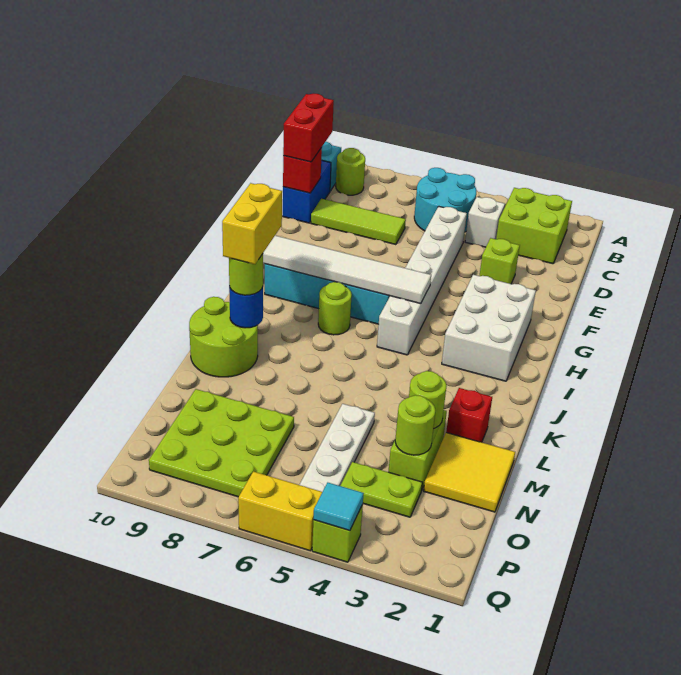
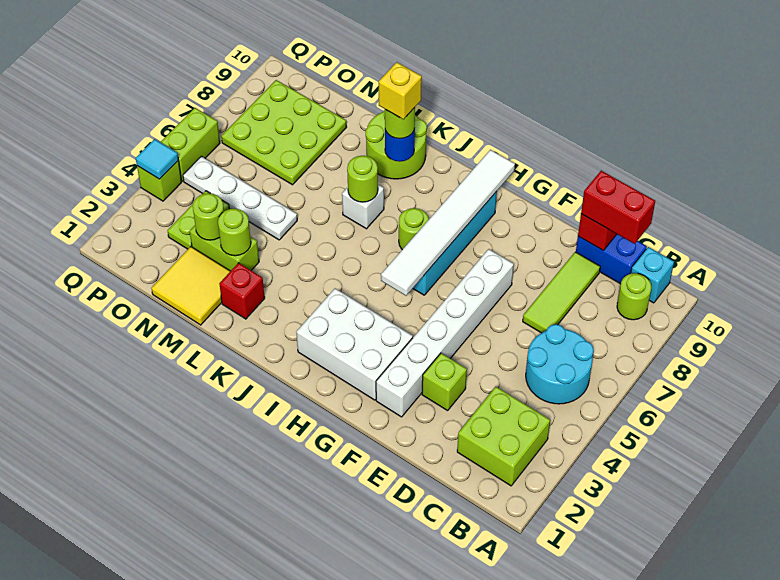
white brick C4 level 1 -> white brick K7 level 1
white brick D5:I5 level 1 -> white brick F2:F7 level 1
yellow brick J9:K9 level 4 -> yellow brick K9 level 4
none -> lime round brick K7 level 2
yellow brick Q5:Q6 level 1 -> lime brick Q5:Q6 level 1

